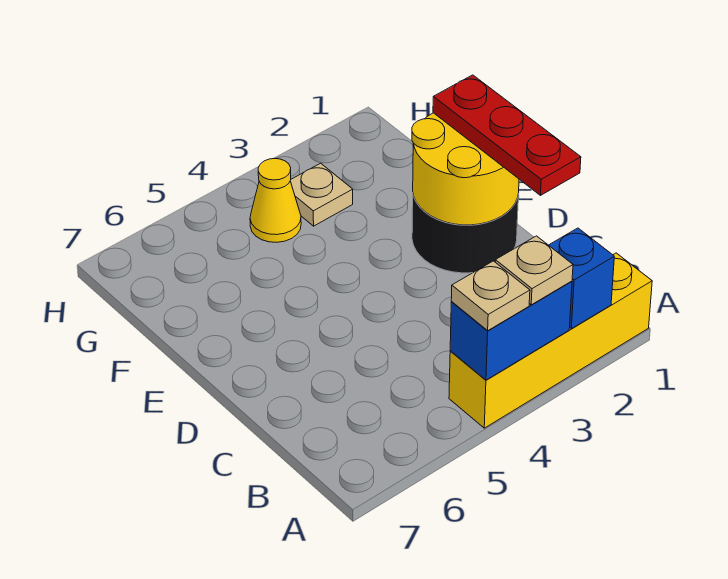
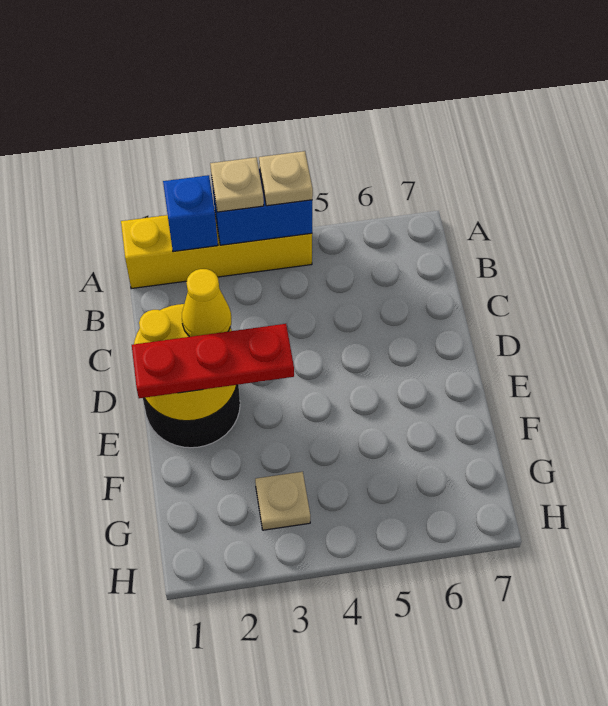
red plate C1:E1 level 3 -> red plate E1:E3 level 3
yellow cone G4 level 1 -> yellow cone D2 level 3

